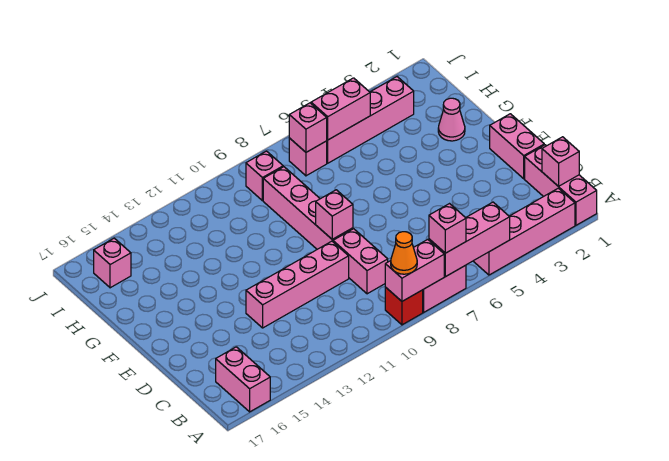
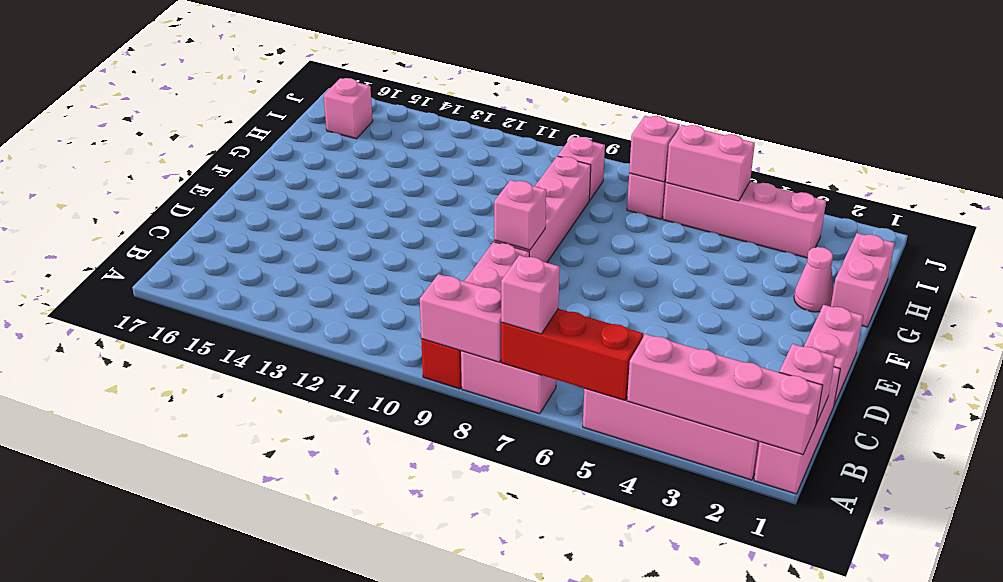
pink brick A5:A7 level 2 -> red brick A5:A7 level 2
orange cone A9 level 3 -> none
pink brick A16:B16 level 1 -> pink brick G1:H1 level 1
pink brick D10:D13 level 1 -> pink brick A1:A4 level 2

